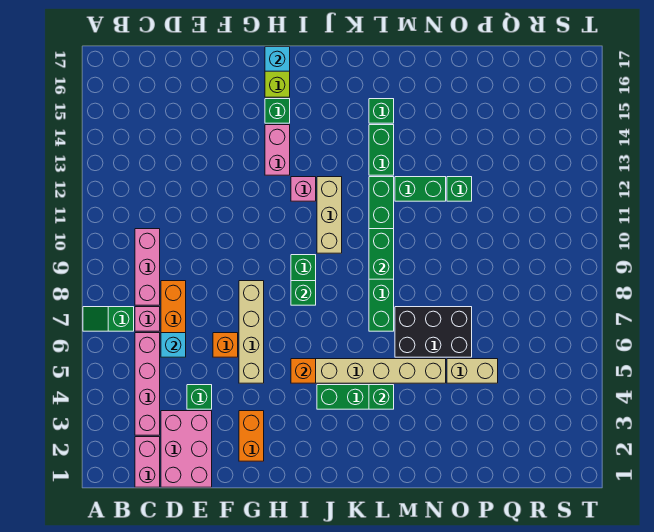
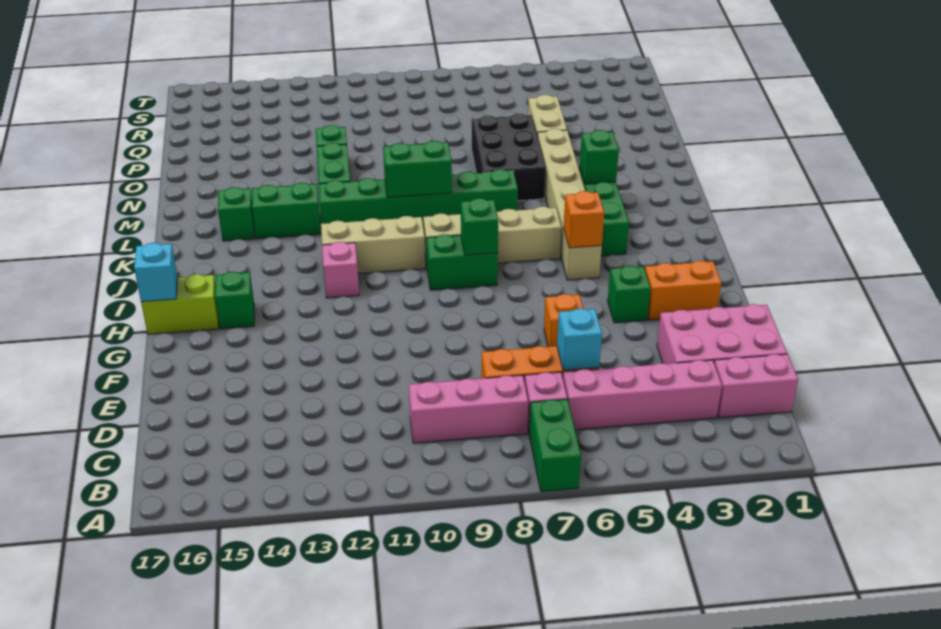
green slope A7:B7 level 1 top B -> green brick A7:B7 level 1
green brick E4 level 1 -> green brick G4 level 1
tan brick G5:G8 level 1 -> tan brick J6:J9 level 1
pink brick H13:H14 level 1 -> none

